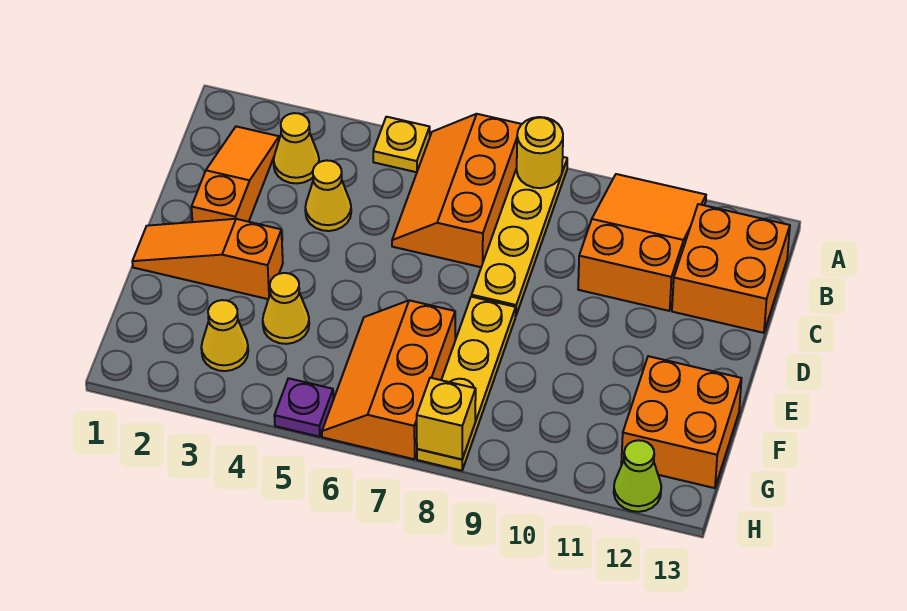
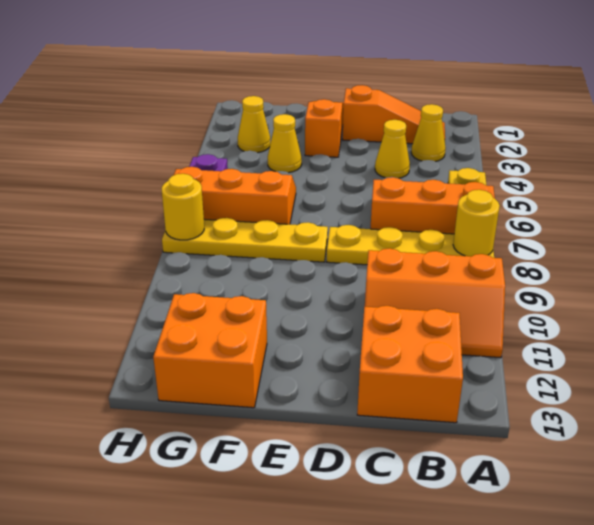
orange slope A10:C11 level 1 top C -> orange slope A10:C11 level 1 top 10
yellow brick H8 level 2 -> yellow round brick H8 level 2
lime cone H12 level 1 -> none

